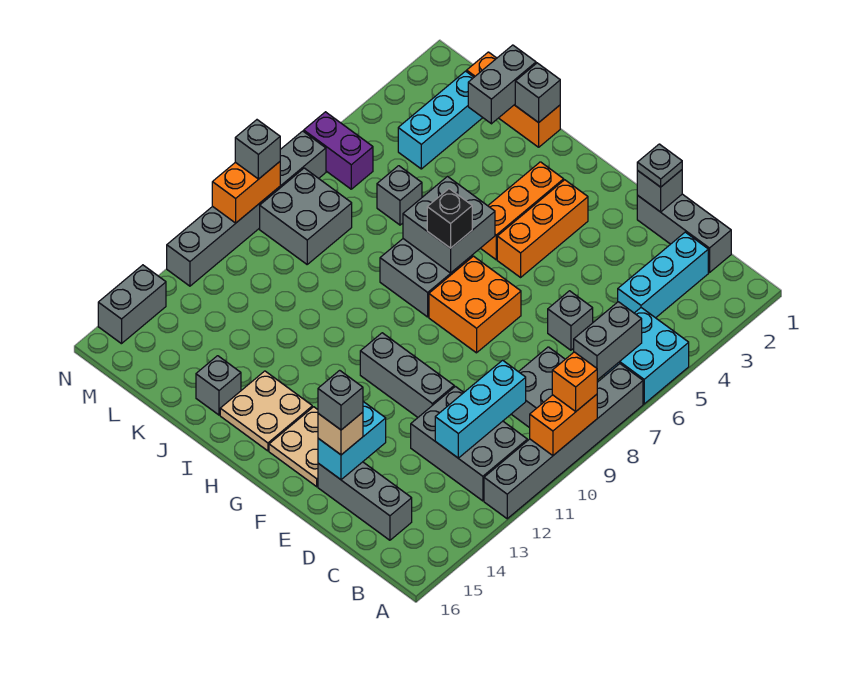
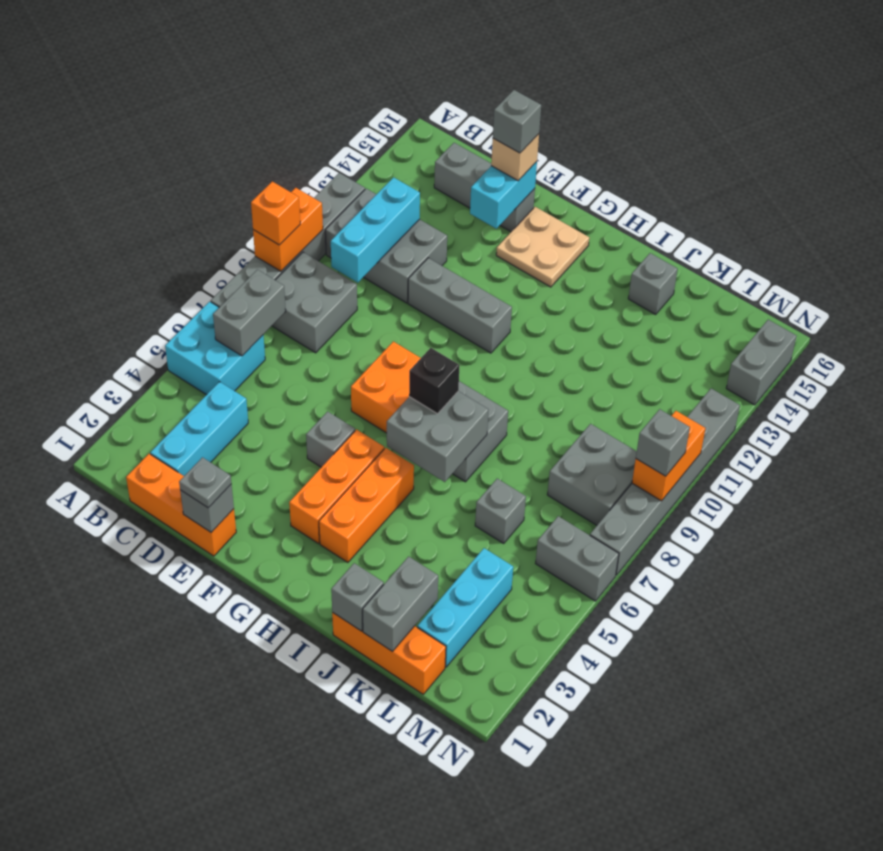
grey brick C1:E1 level 1 -> orange brick C1:E1 level 1
grey brick D6 level 1 -> grey brick F5 level 1
tan plate H14:I15 level 1 -> none
purple brick M6:N6 level 1 -> grey brick M6:N6 level 1

